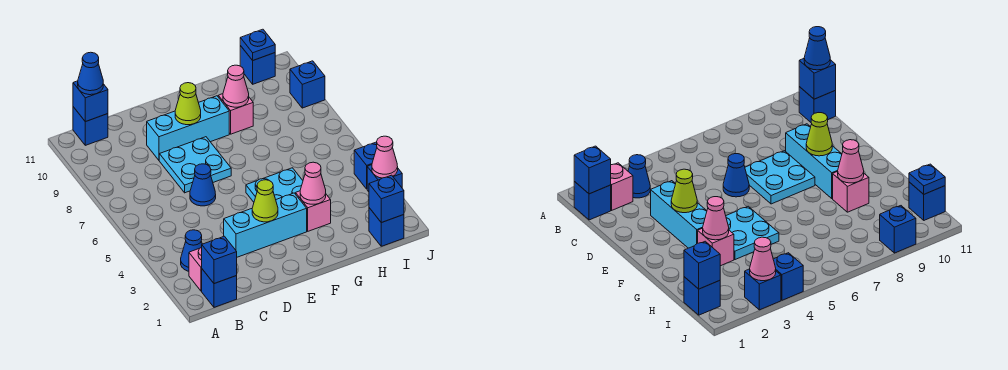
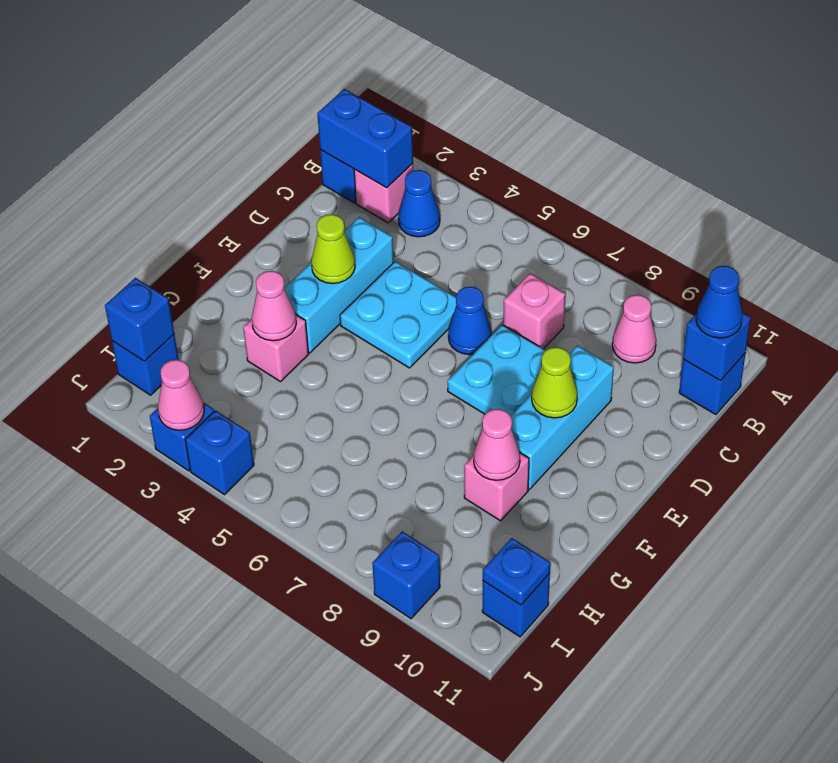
blue brick B1 level 2 -> blue brick B1:B2 level 2
none -> pink cone B9 level 1
none -> pink brick C7 level 1
cyan plate F4:G5 level 1 -> cyan plate D4:E5 level 1

